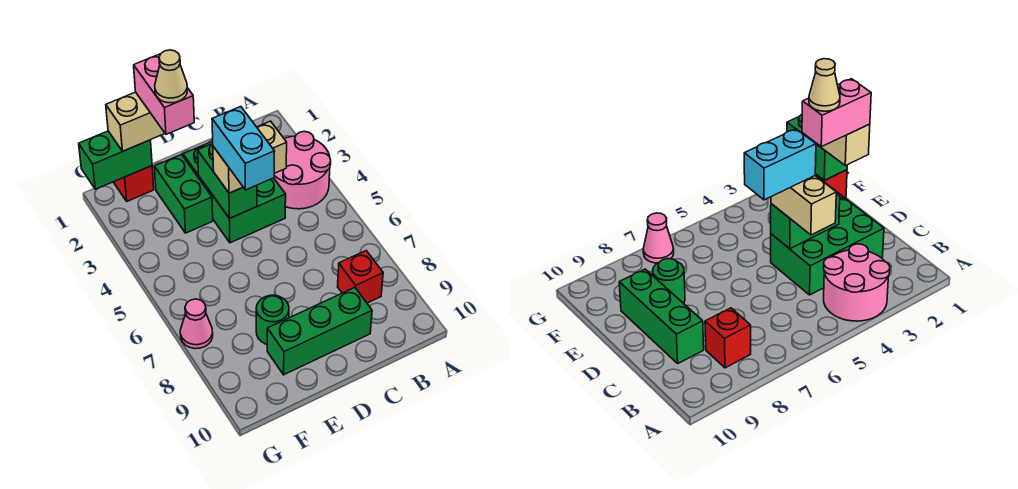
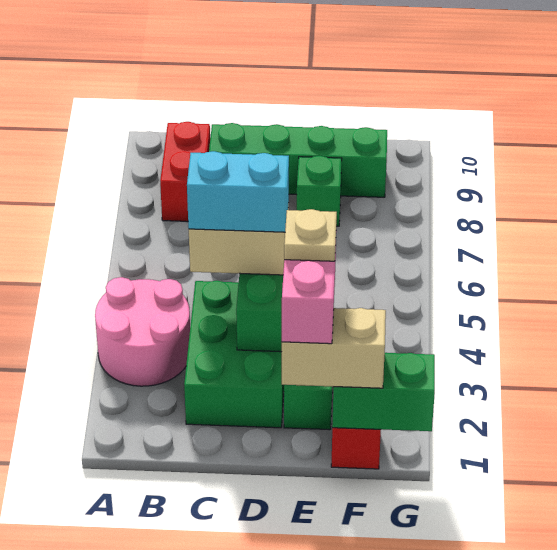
red brick B8 level 1 -> red brick B8:B9 level 1
green brick C9:E9 level 1 -> green brick C9:F9 level 1
cyan brick D4:D5 level 4 -> cyan brick C4:D4 level 4
tan cone E2 level 5 -> tan plate E2 level 5
green round brick E8 level 1 -> green brick E8 level 1
pink cone G7 level 1 -> none

